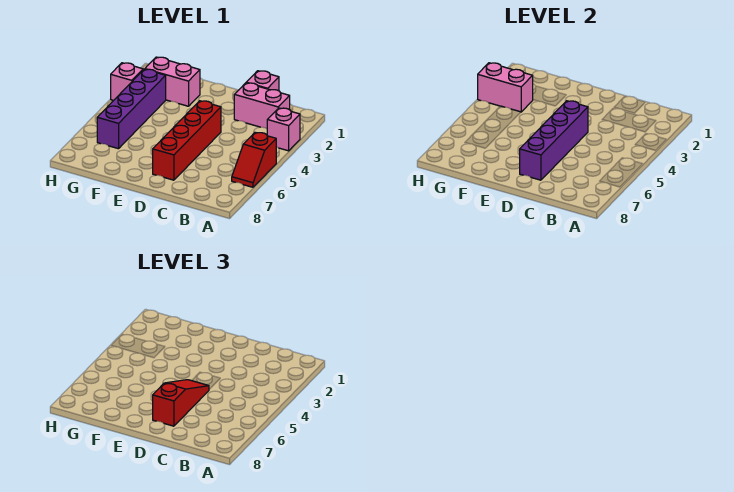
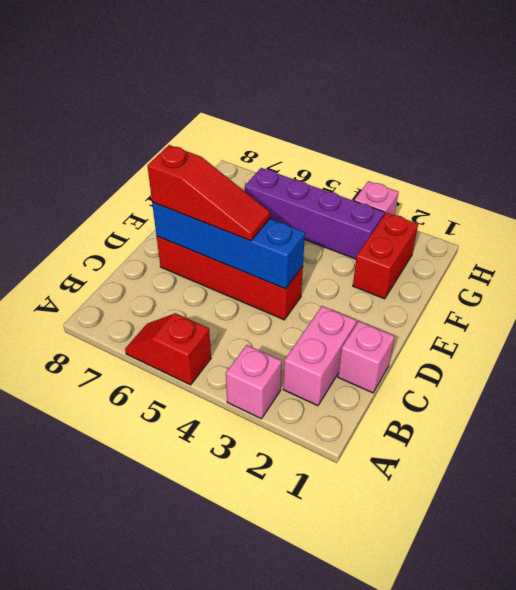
purple brick D4:D7 level 2 -> blue brick D4:D7 level 2
pink brick F2:G2 level 1 -> red brick F2:G2 level 1
pink brick G3:H3 level 2 -> none

